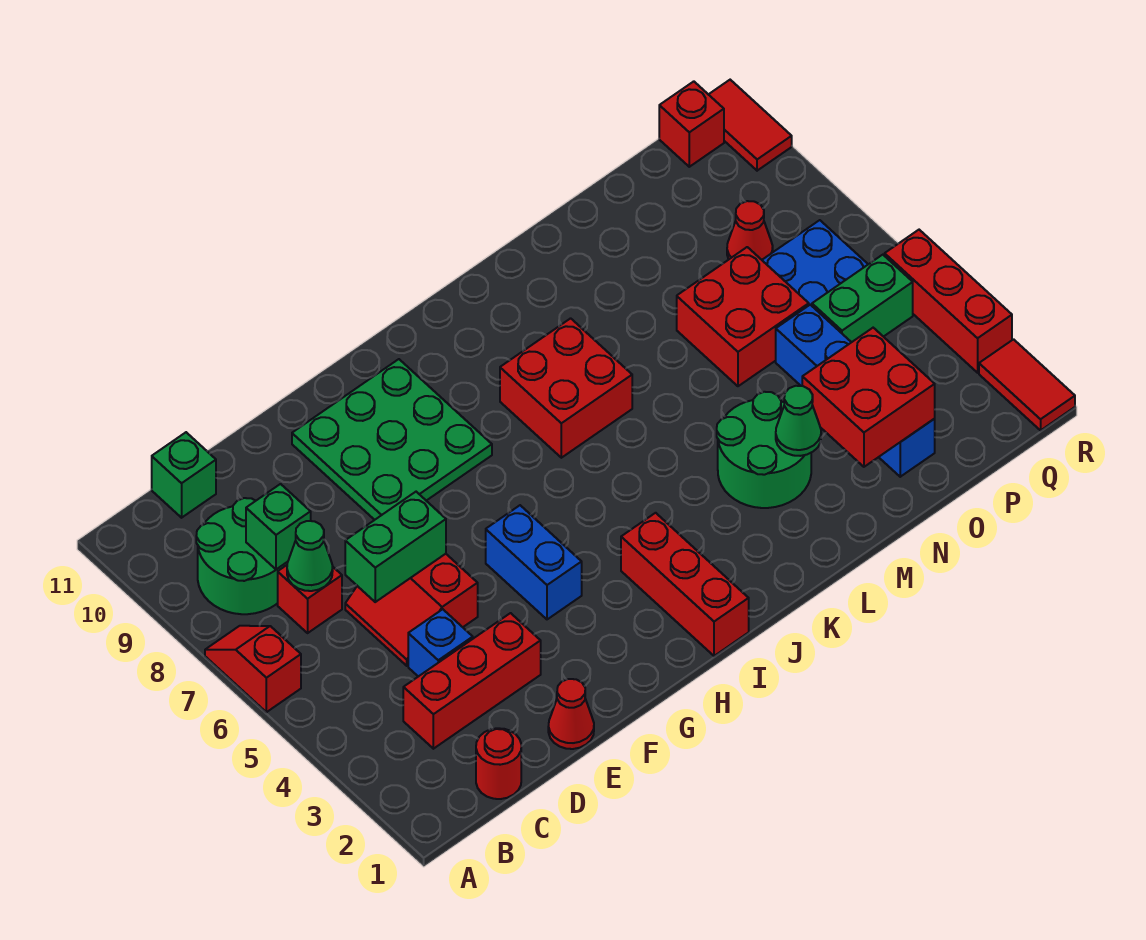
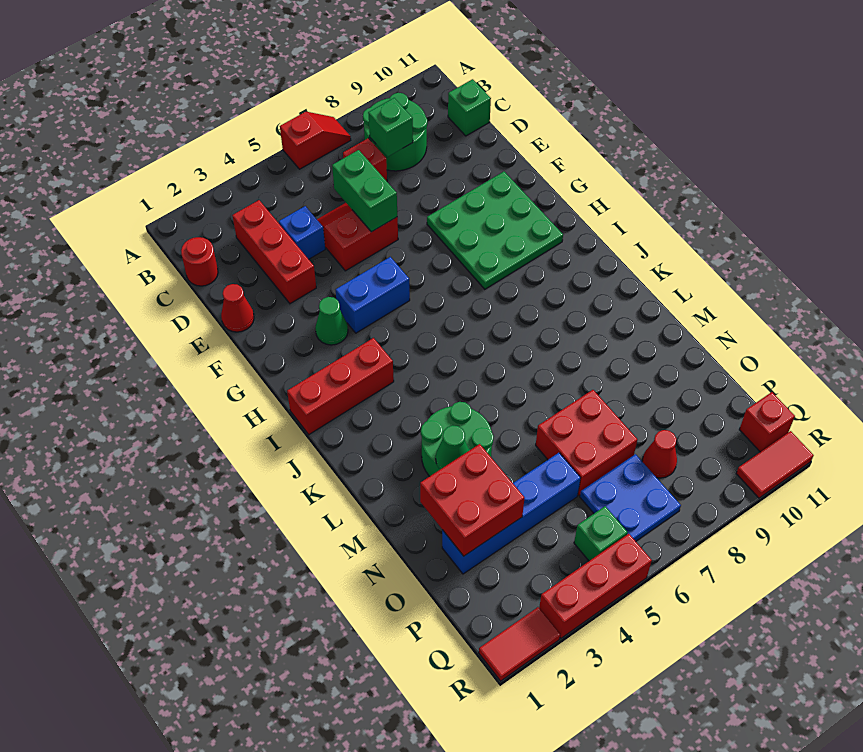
green cone C7 level 2 -> green cone G3 level 1
red brick J7:K8 level 1 -> none
green brick P5:Q5 level 1 -> green brick Q5 level 1

